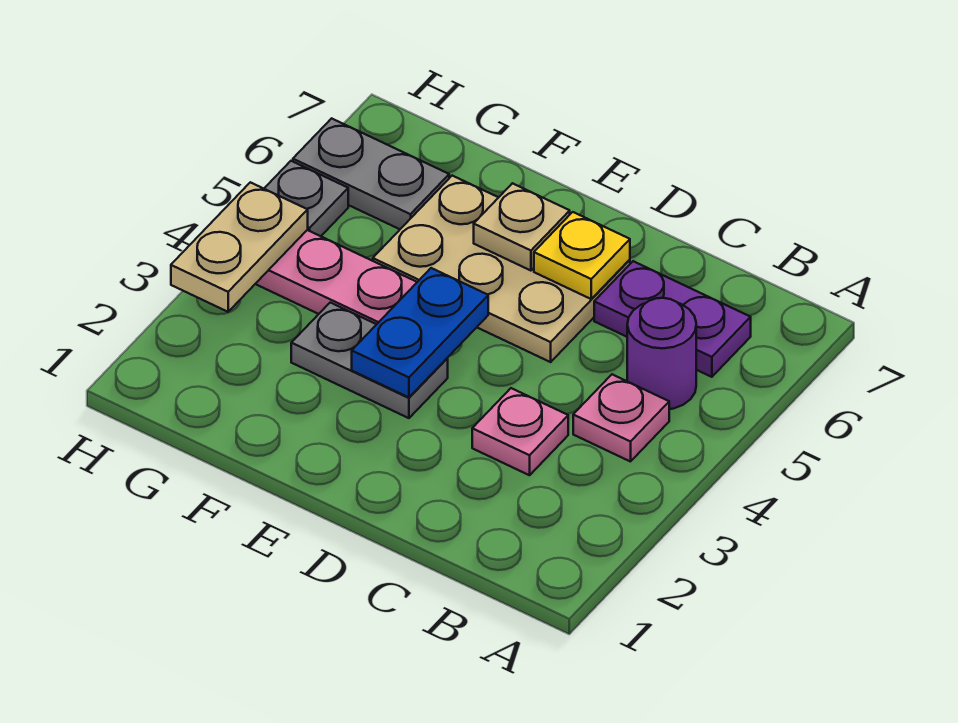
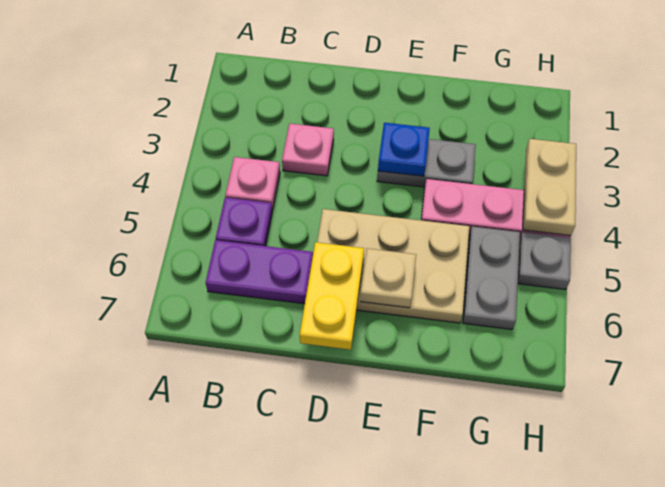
purple round brick B5 level 1 -> purple plate B5 level 1
yellow plate D6 level 2 -> yellow plate D6:D7 level 2
blue plate E3:E4 level 2 -> blue plate E3 level 2
grey plate G6:H6 level 1 -> grey plate G5:G6 level 1

